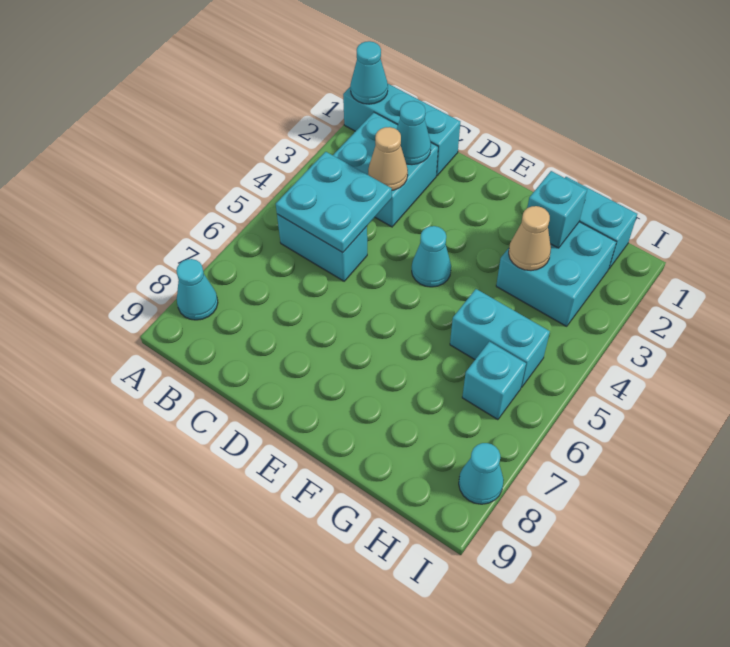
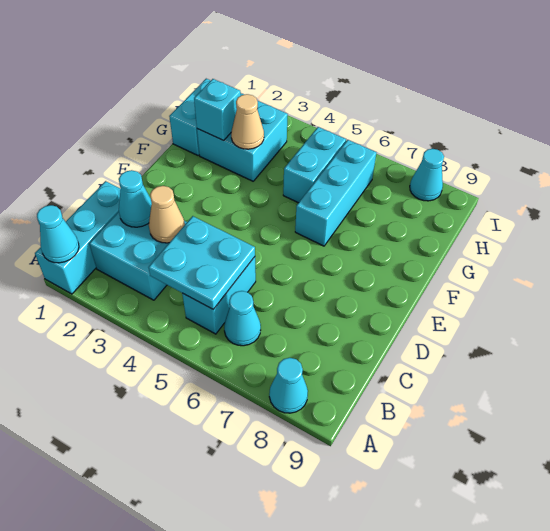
cyan cone E4 level 1 -> cyan cone B6 level 1
cyan brick H6 level 1 -> cyan brick F6:H6 level 1

